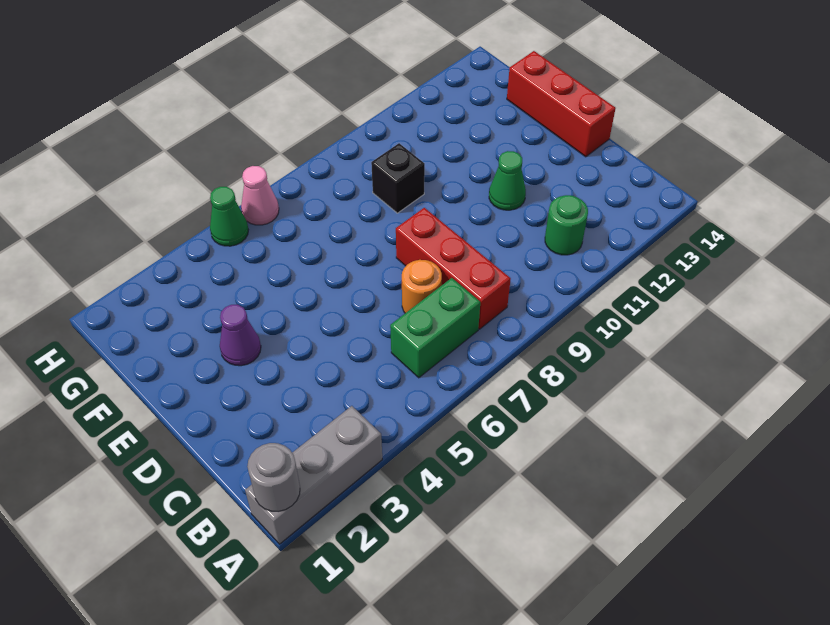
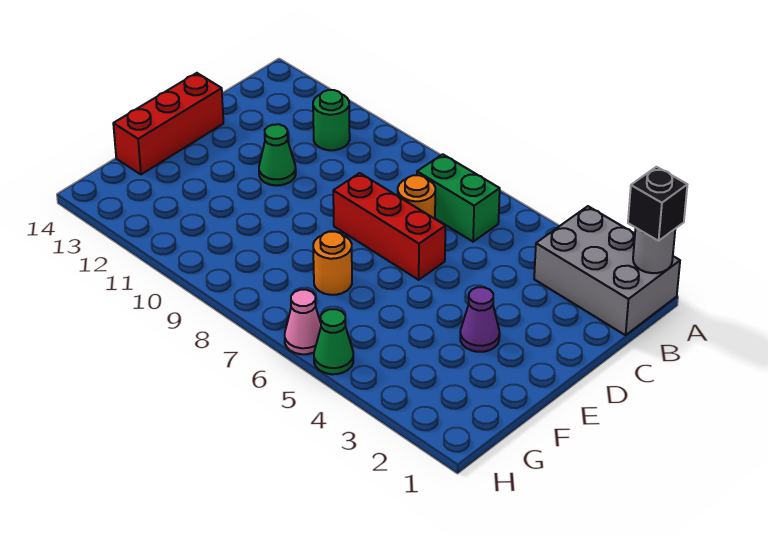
grey brick A1:A3 level 1 -> grey brick A1:B3 level 1
red brick B8:D8 level 1 -> red brick D6:D8 level 1
none -> orange round brick F7 level 1
black brick F9 level 1 -> black brick A1 level 3

